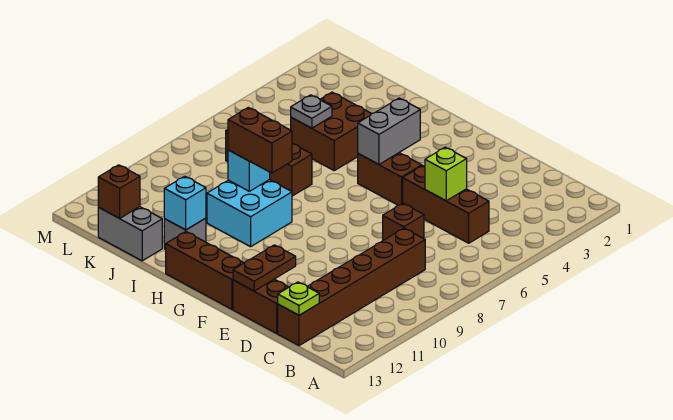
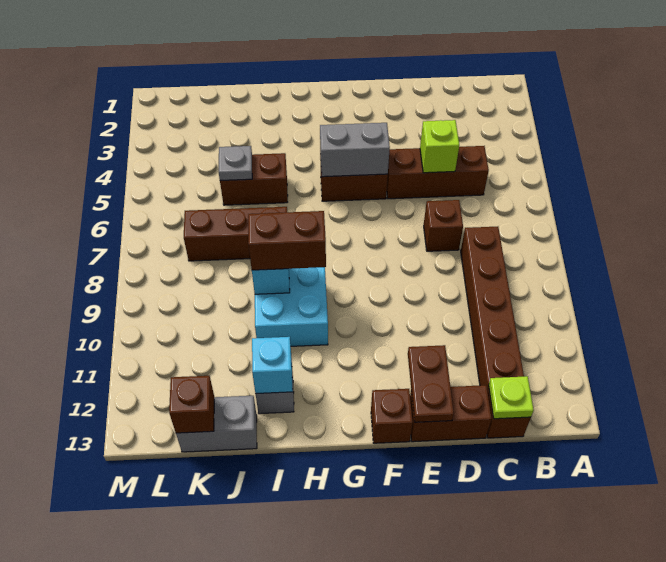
brown brick F13:H13 level 1 -> brown brick F13 level 1
grey brick G4:G5 level 2 -> grey brick F5:G5 level 2
brown brick I4:J5 level 1 -> brown brick I5:J5 level 1

